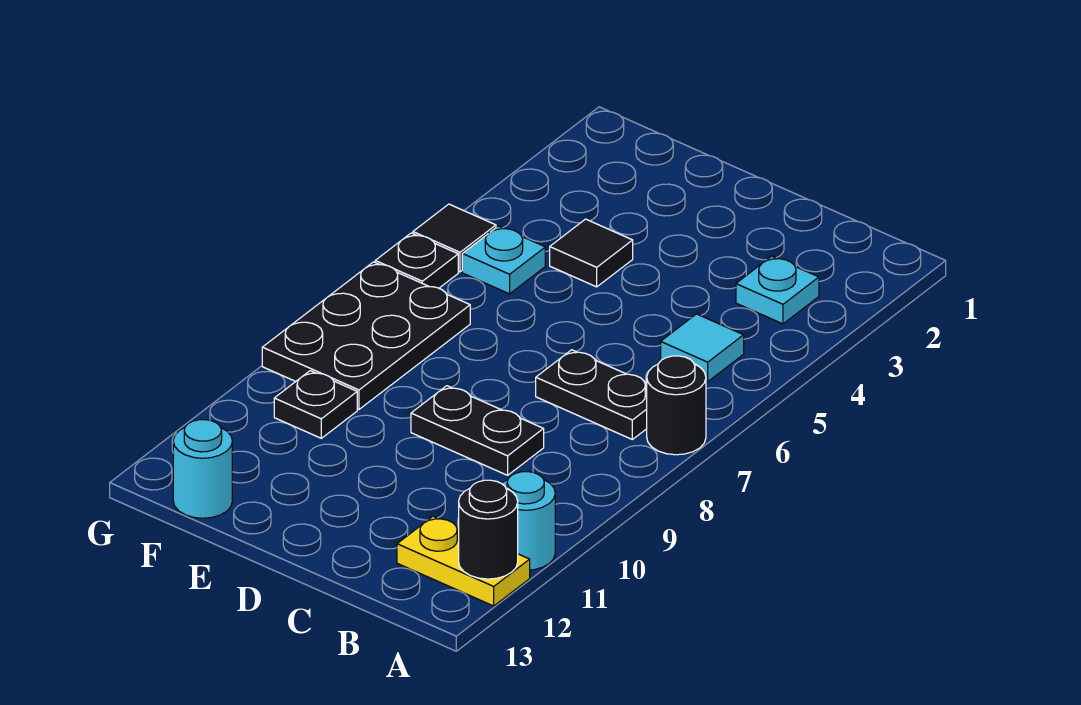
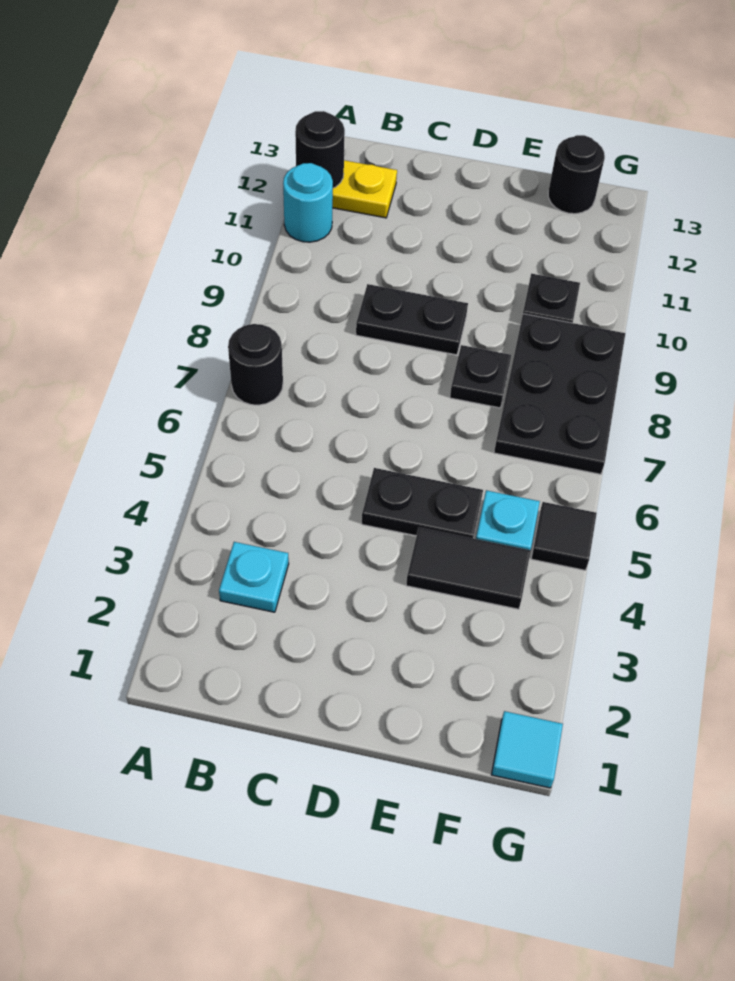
cyan tile B5 level 1 -> cyan tile G1 level 1
black plate B7:C7 level 1 -> black plate D5:E5 level 1
black tile E4 level 1 -> black tile E4:F4 level 1
cyan round brick F13 level 1 -> black round brick F13 level 1
black plate G6 level 1 -> black plate E8 level 1

